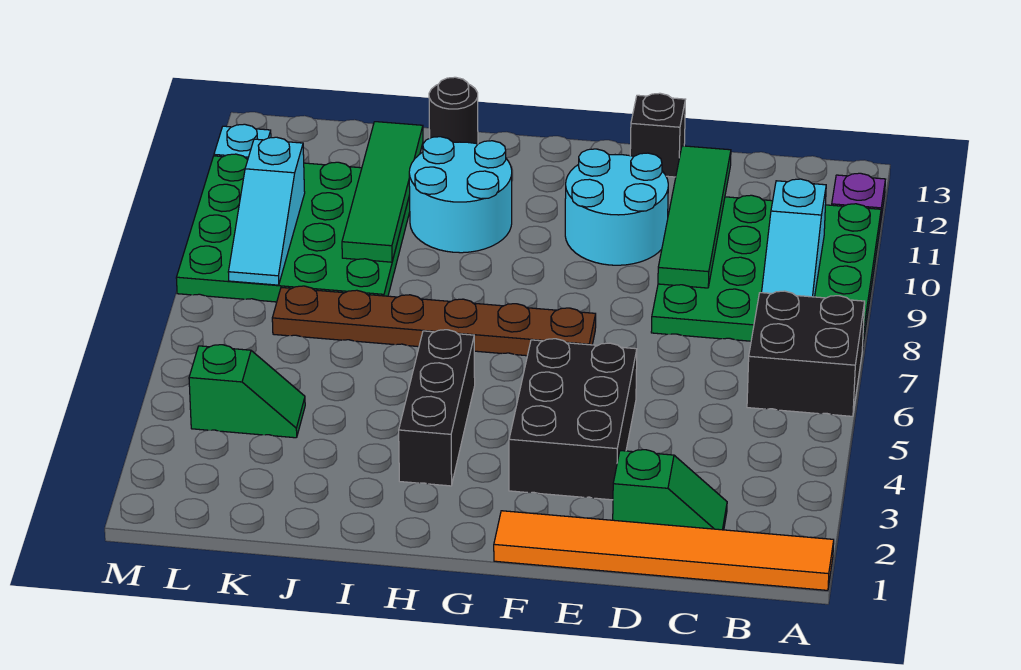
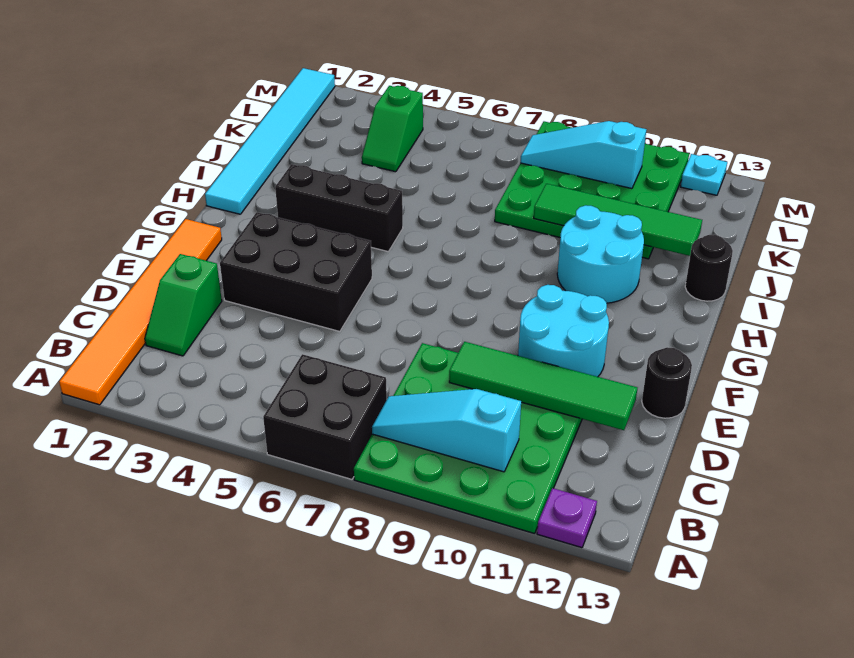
black brick E13 level 1 -> black round brick E13 level 1
brown plate F7:K7 level 1 -> none
none -> cyan tile H1:M1 level 1

